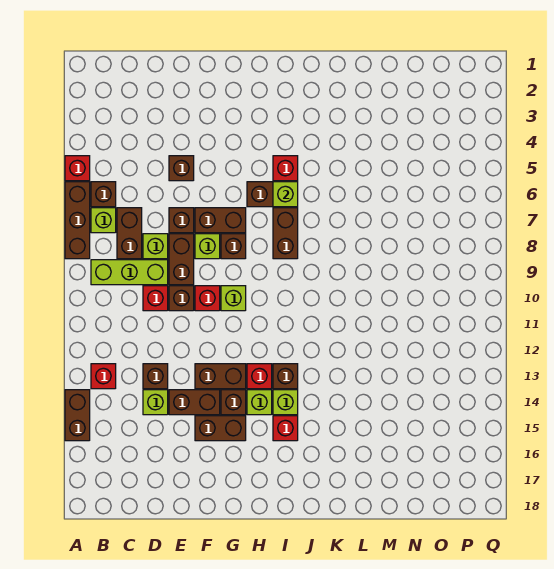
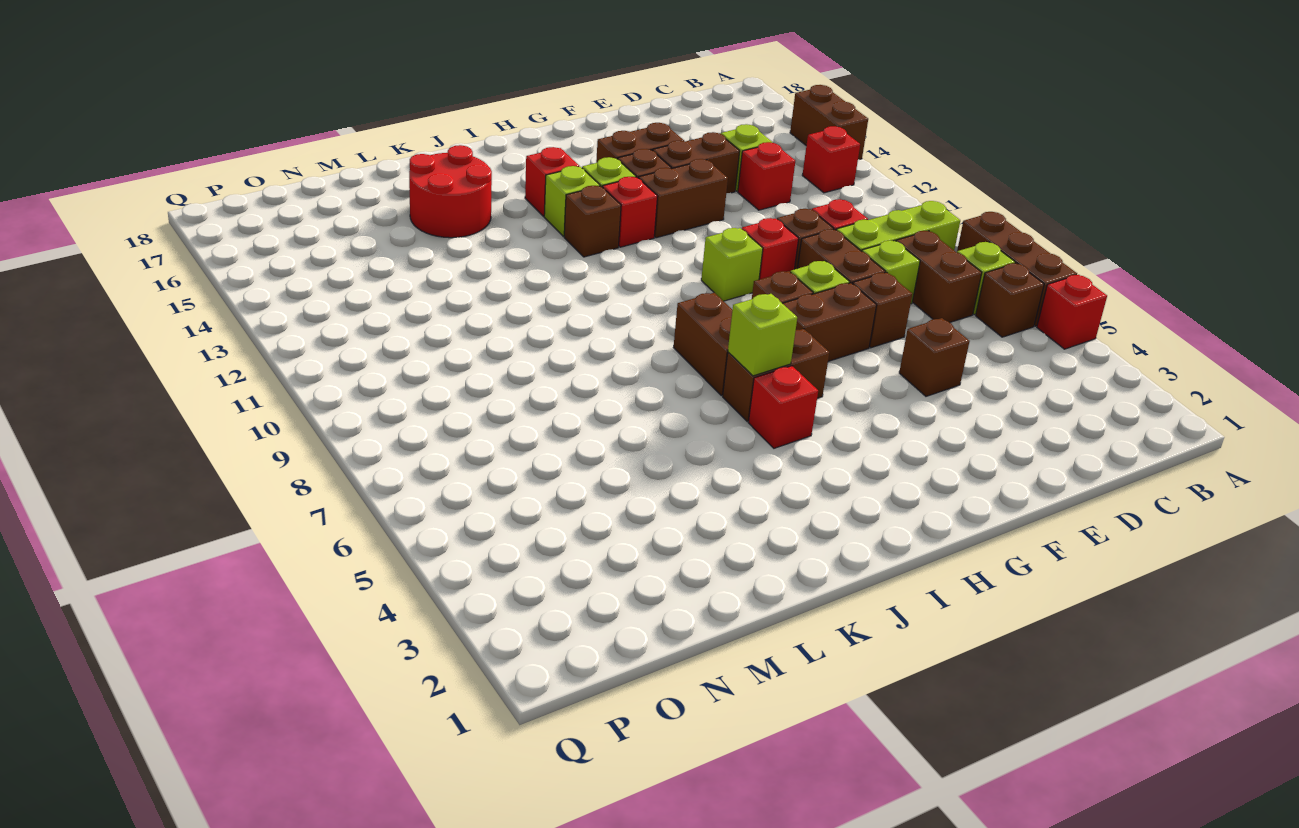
brown brick D13 level 1 -> red brick D13 level 1
none -> red round brick K15:L16 level 1

